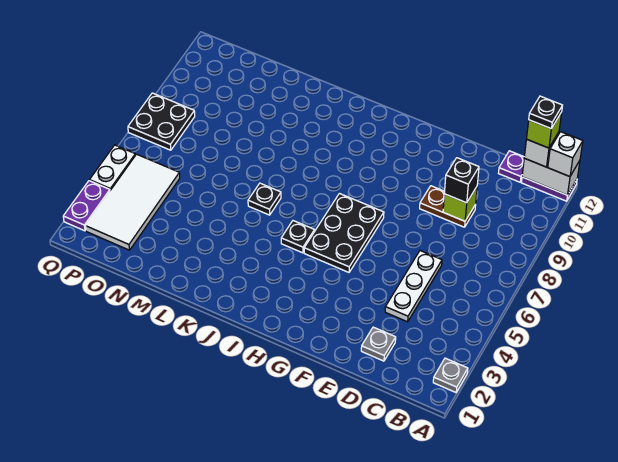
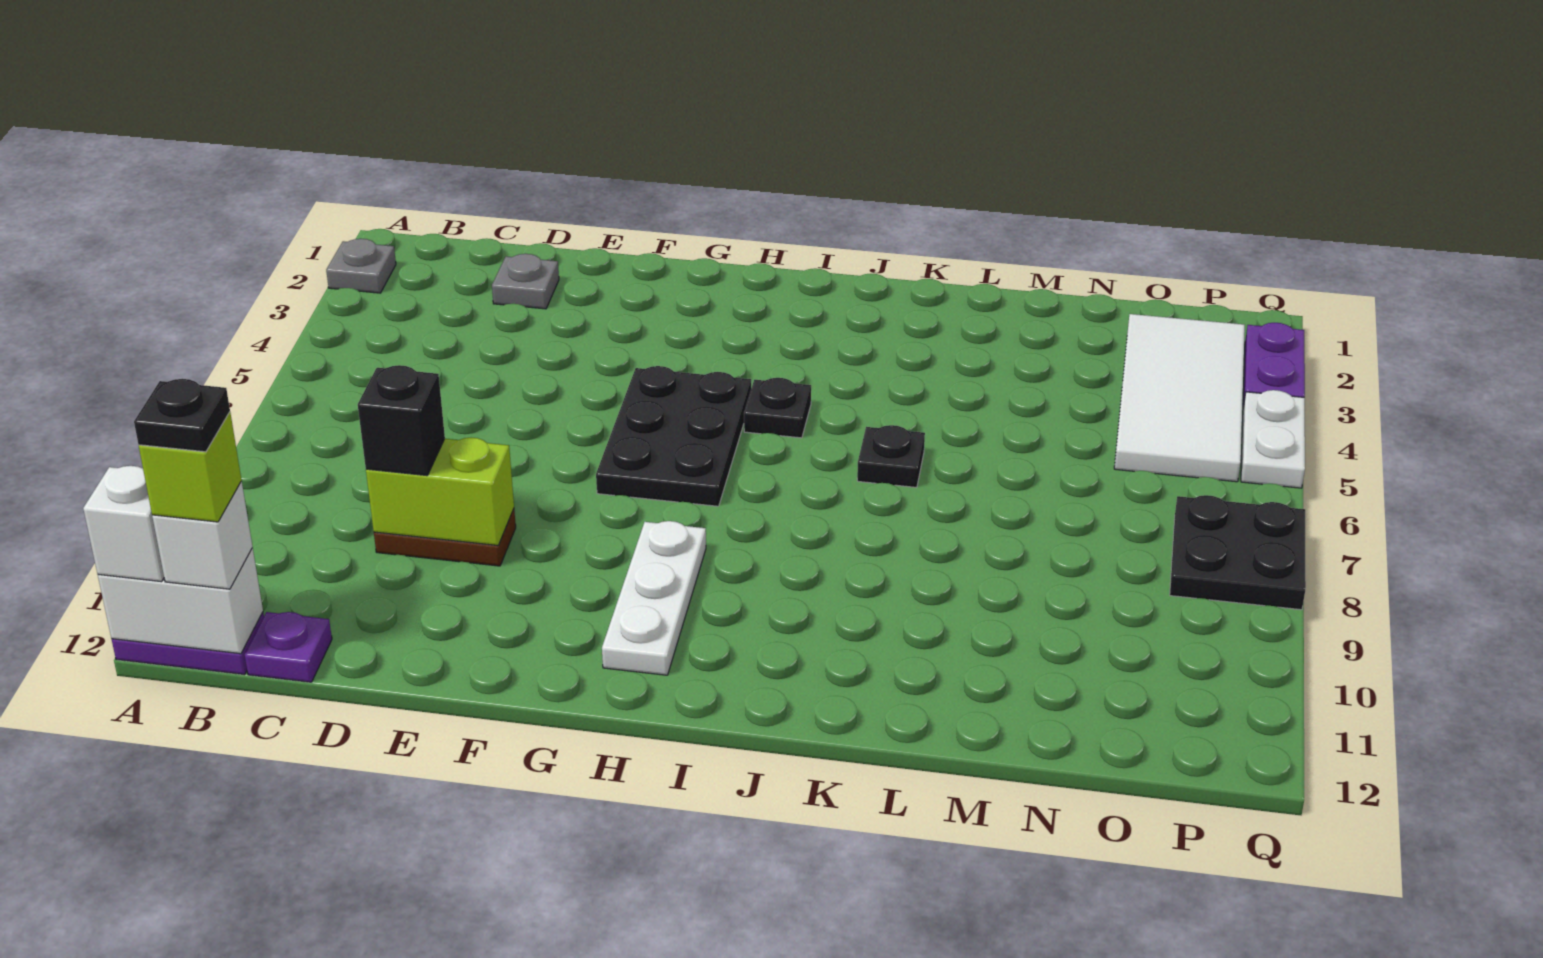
white plate D4:D6 level 1 -> white plate H9:H11 level 1
lime brick D9 level 2 -> lime brick D9:E9 level 2

